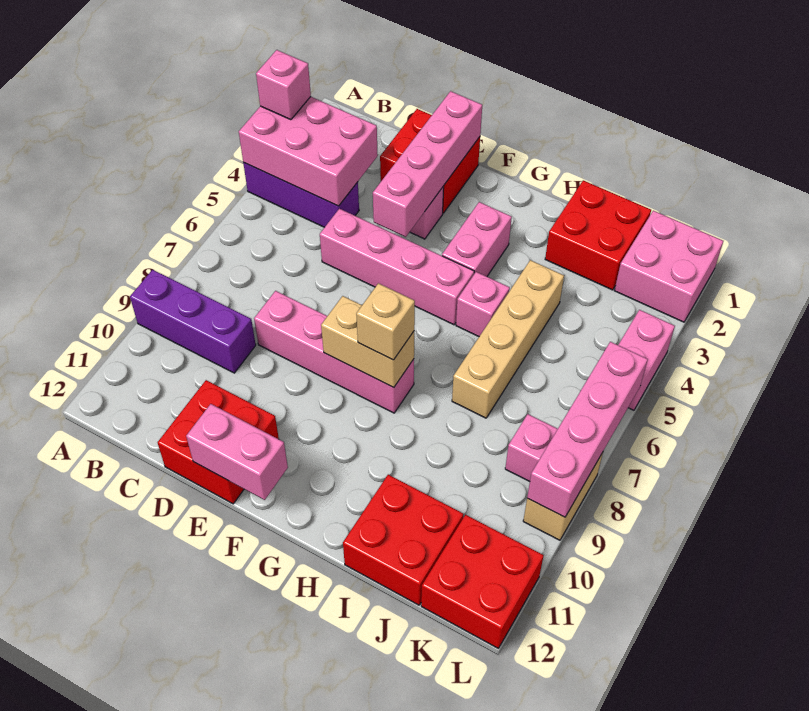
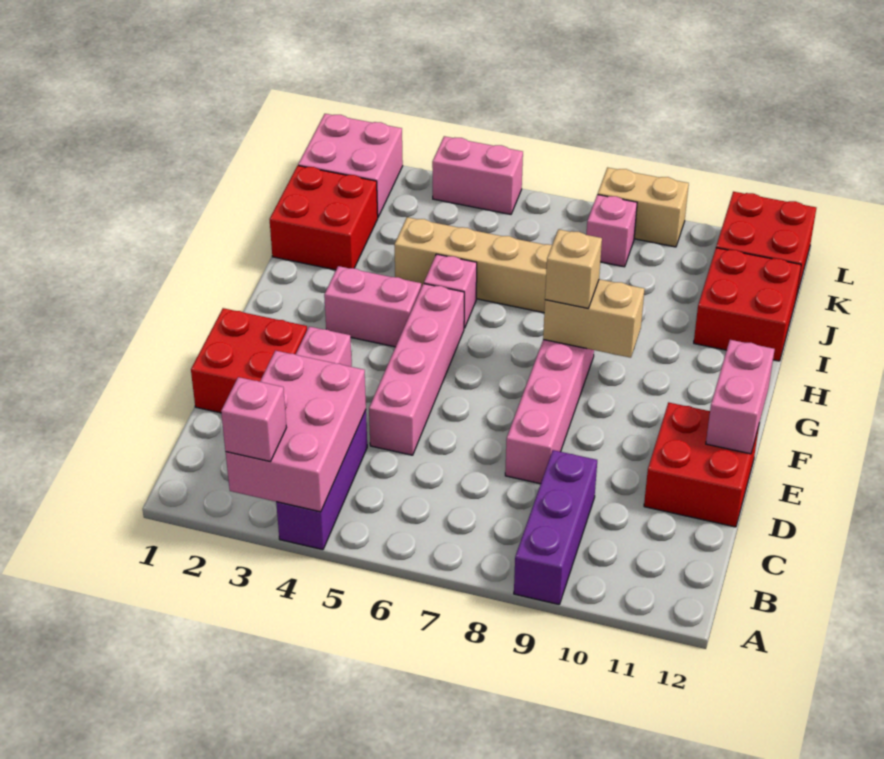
pink brick E1:E4 level 2 -> none
tan brick F8:G8 level 2 -> tan brick G8:G9 level 2
pink brick L6:L9 level 2 -> none

